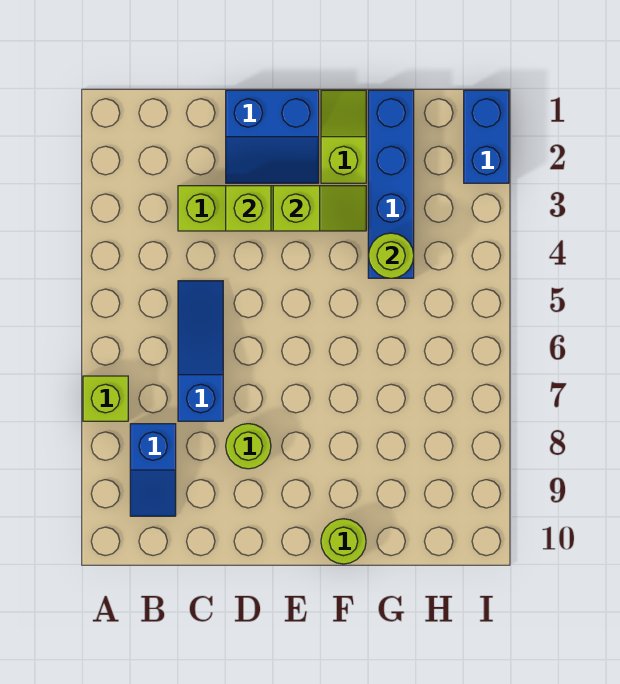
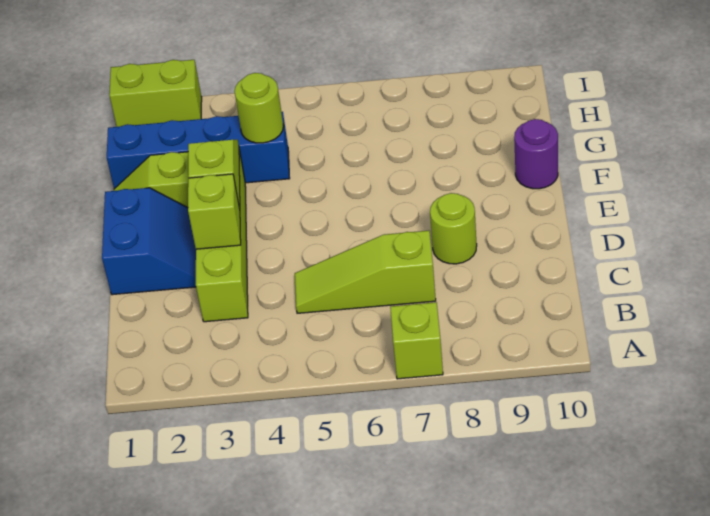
blue slope B8:B9 level 1 top 8 -> none
blue slope C5:C7 level 1 top 7 -> lime slope C5:C7 level 1 top 7
lime round brick F10 level 1 -> purple round brick F10 level 1
blue brick I1:I2 level 1 -> lime brick I1:I2 level 1

